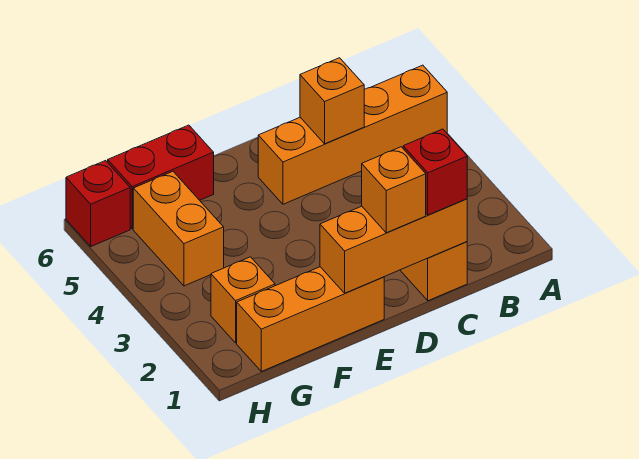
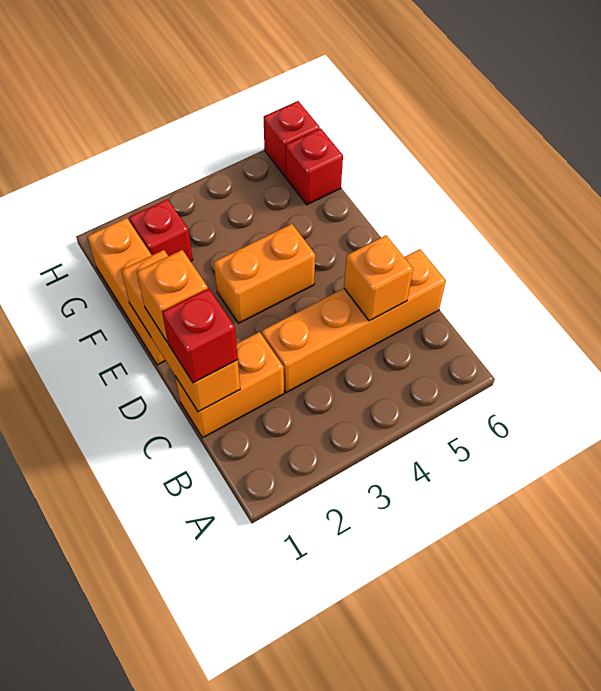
orange brick A5:D5 level 1 -> orange brick C3:C6 level 1
red brick F6:G6 level 1 -> red brick G6 level 1
orange brick G2 level 1 -> red brick G2 level 1
orange brick G4:G5 level 1 -> orange brick E3:E4 level 1

